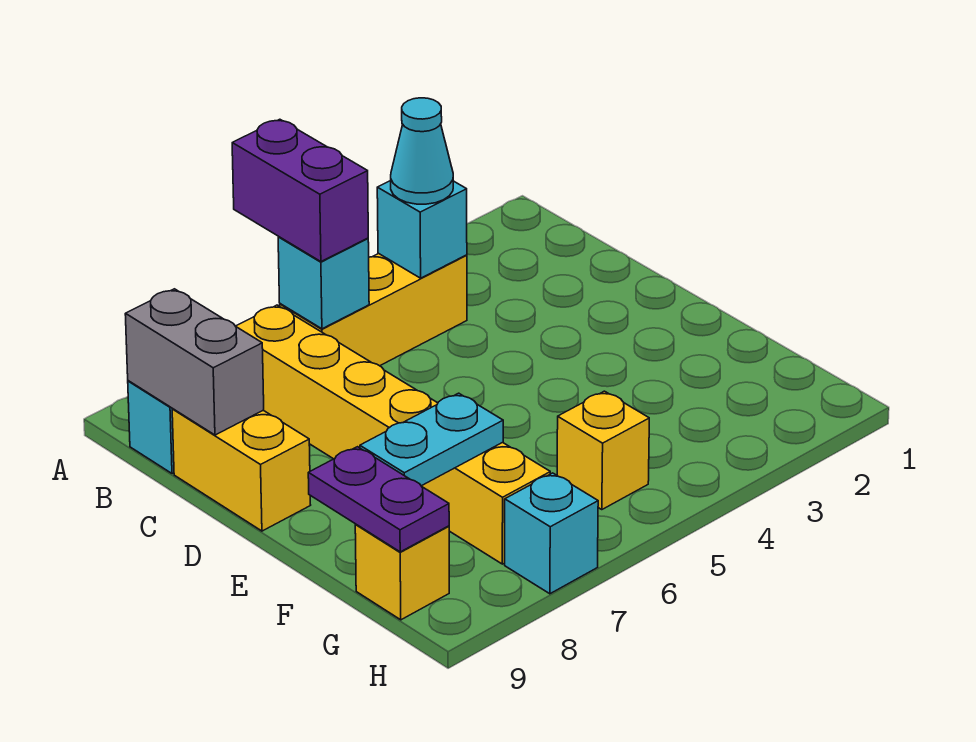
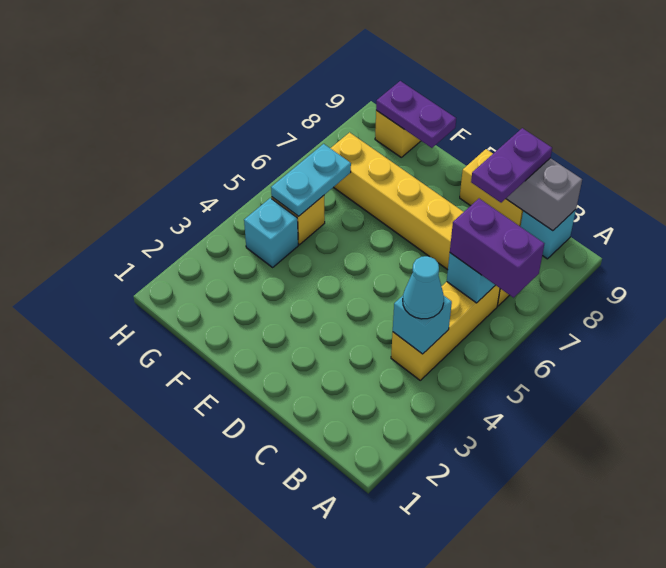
none -> purple plate C8:C9 level 3
cyan plate F7:F8 level 2 -> cyan plate G5:G6 level 2
cyan brick H7 level 1 -> cyan brick G4 level 1

